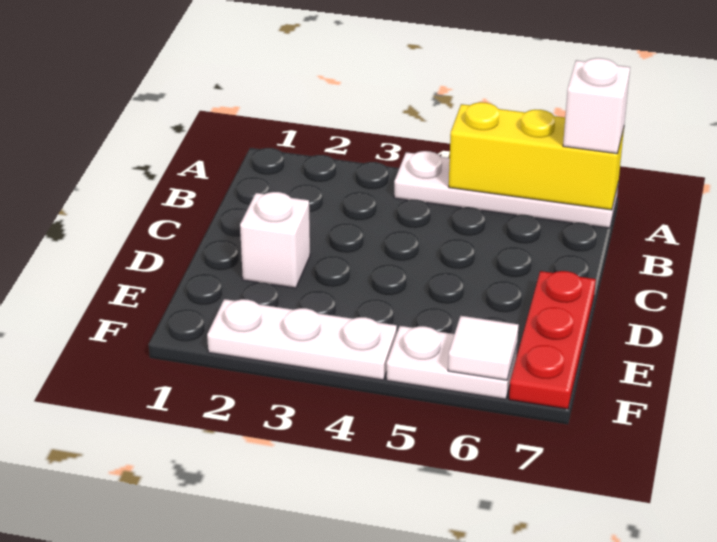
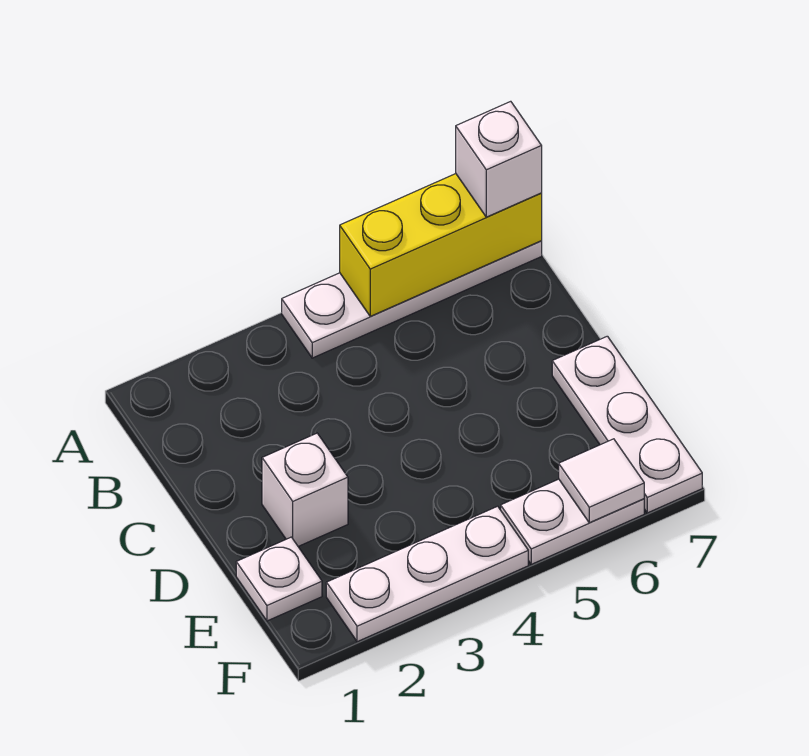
red plate D7:F7 level 1 -> white plate D7:F7 level 1
none -> white plate E1 level 1

